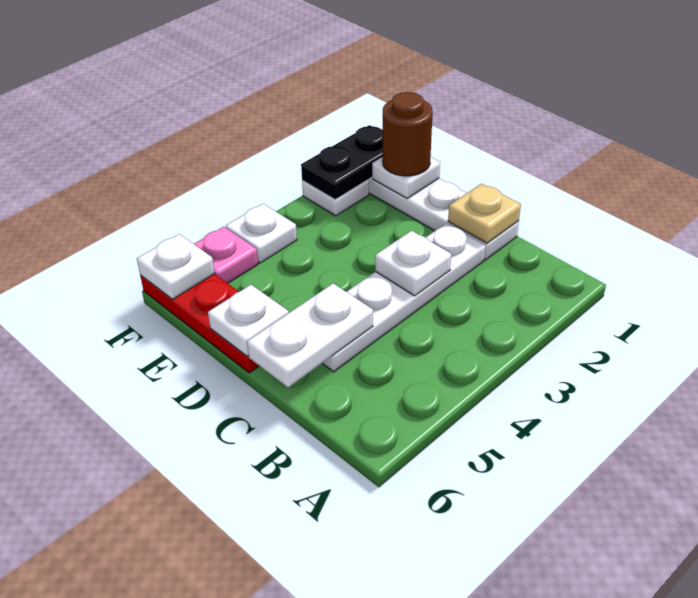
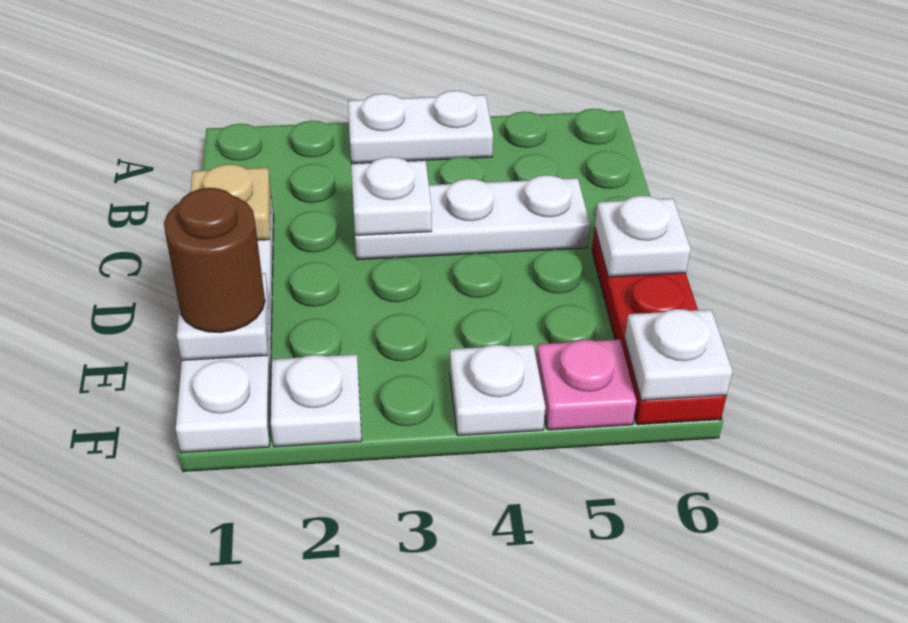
white plate C2:C5 level 1 -> white plate C3:C5 level 1
white plate C5:C6 level 2 -> white plate A3:A4 level 1
black plate F1:F2 level 2 -> none

